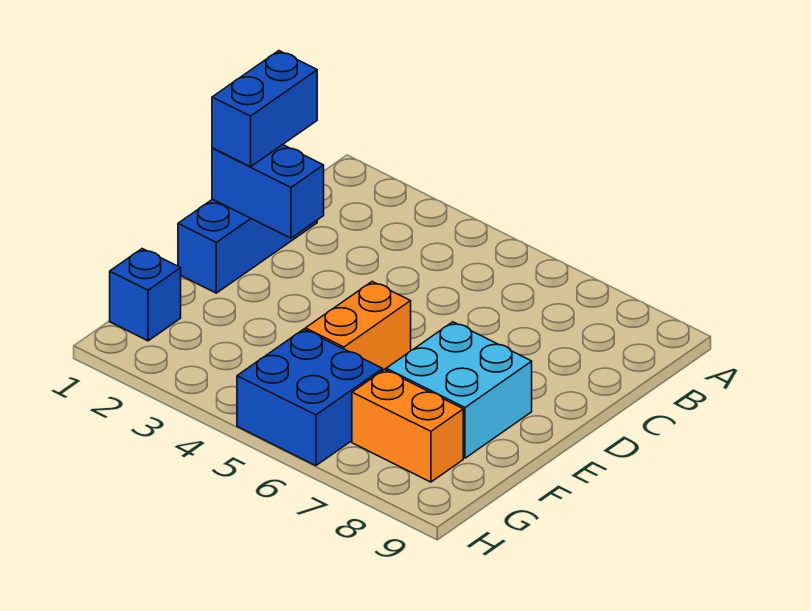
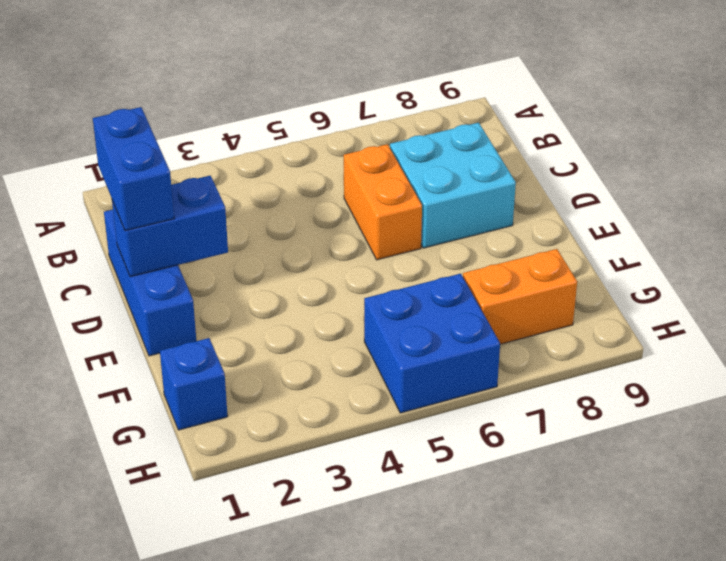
orange brick E5:F5 level 1 -> orange brick C6:D6 level 1
cyan brick E7:F8 level 1 -> cyan brick C7:D8 level 1

